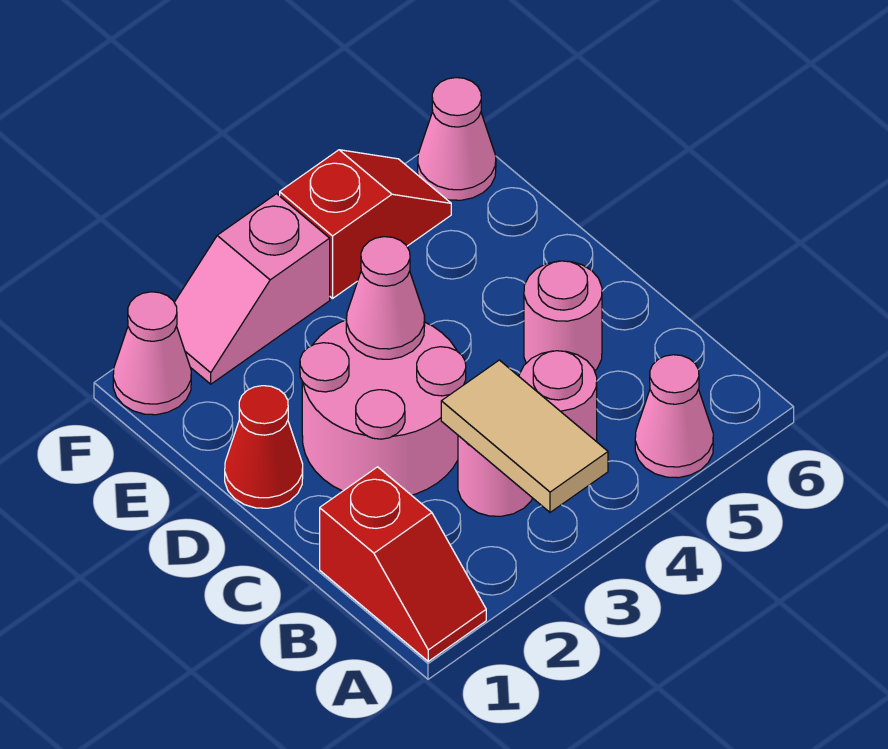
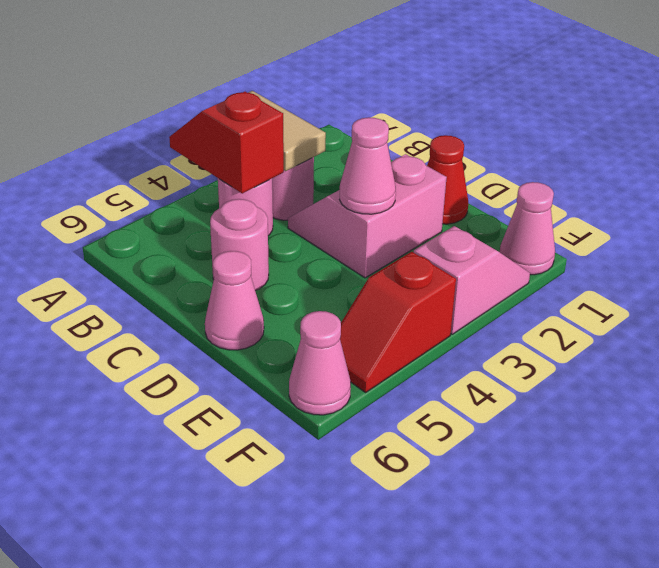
red slope A1:B1 level 1 top B -> red slope A4:B4 level 2 top B
pink cone A5 level 1 -> pink cone D6 level 1
pink round brick C2:D3 level 1 -> pink slope C2:D3 level 1 top D

